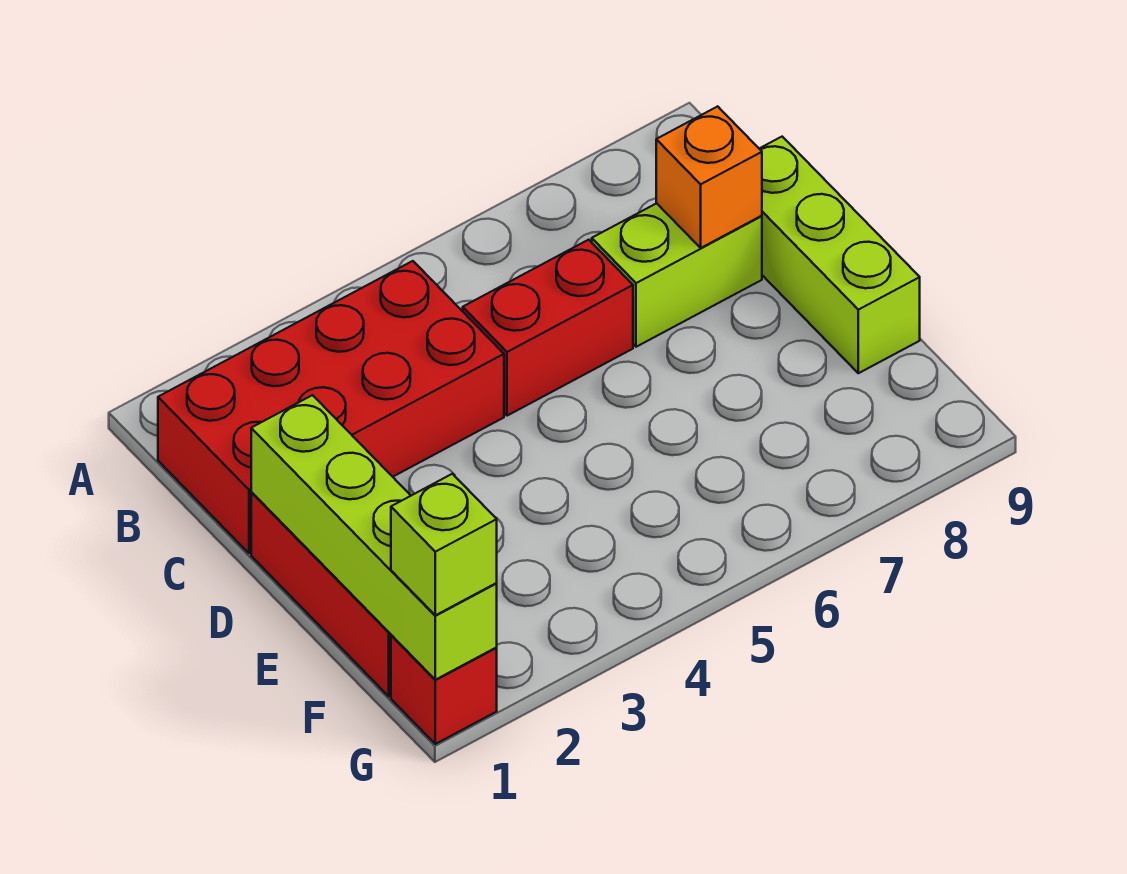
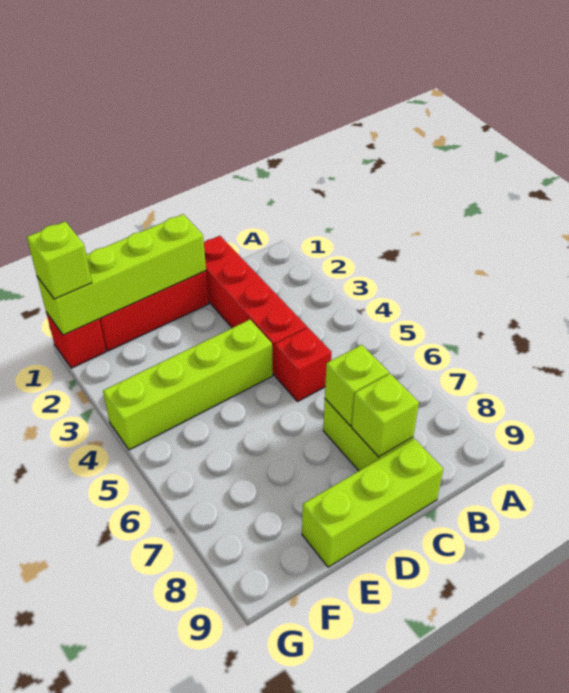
red brick B1:C4 level 1 -> red brick C1:C4 level 1
red brick C5:C6 level 1 -> red brick C5 level 1
none -> lime brick C7 level 2
orange brick C8 level 2 -> lime brick C8 level 2
none -> lime brick D4:G4 level 1

